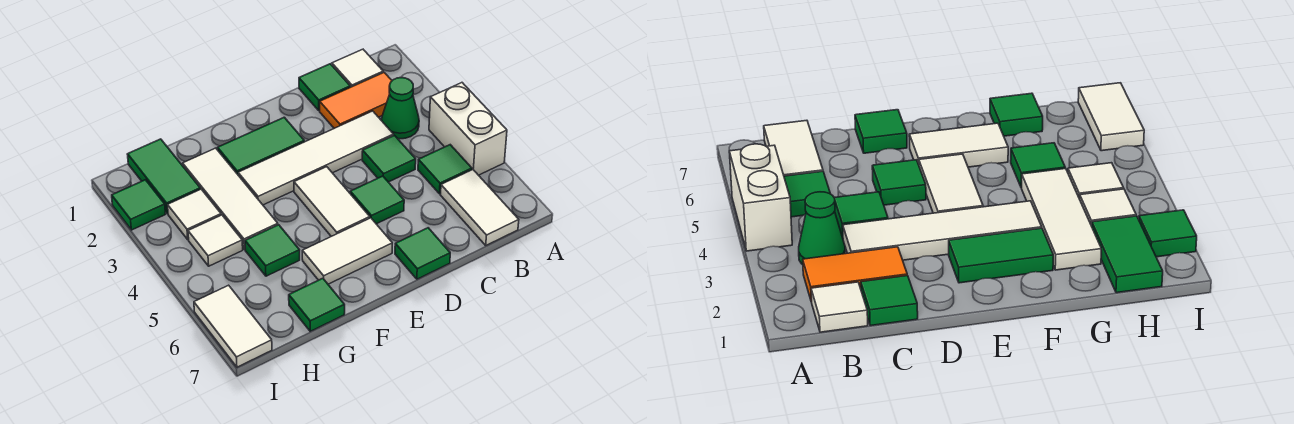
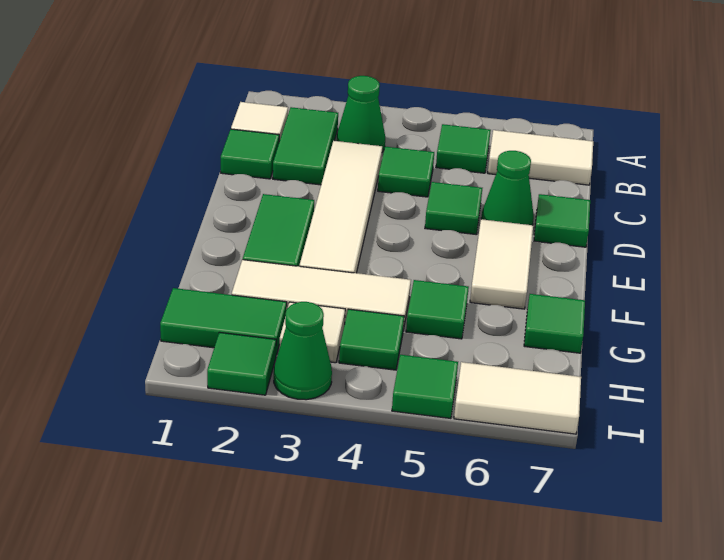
white brick A4:A5 level 1 -> none
orange tile B2:C2 level 1 -> green tile B2:C2 level 1
none -> green cone D6 level 1
white tile E4:E5 level 1 -> none
white tile H4 level 1 -> green tile H4 level 1
none -> green cone I3 level 1
none -> green tile I5 level 1

